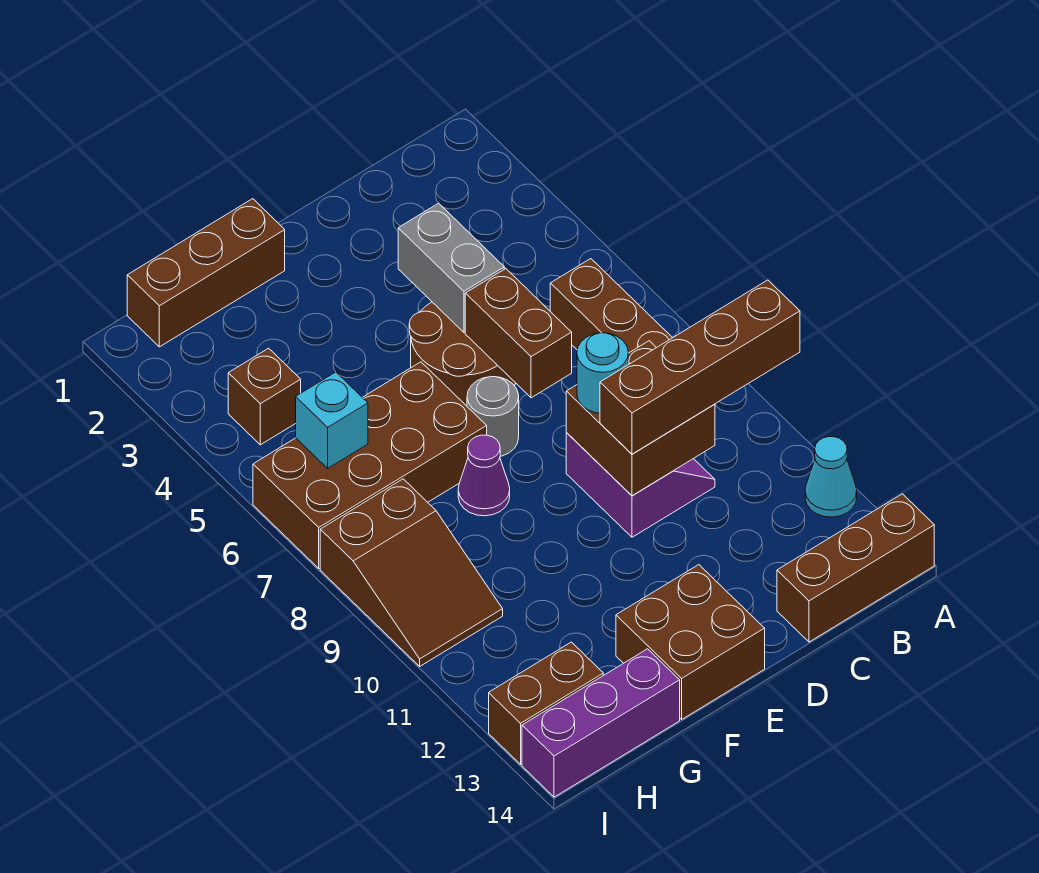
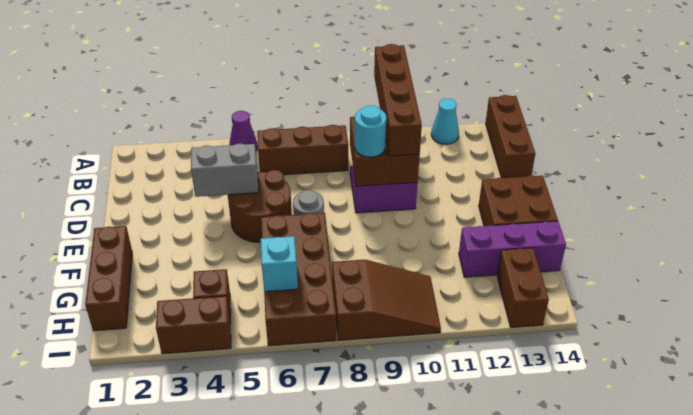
brown brick D6:D7 level 2 -> brown brick I3:I4 level 1
purple cone F8 level 1 -> purple cone A5 level 1
purple brick G14:I14 level 1 -> purple brick G12:G14 level 1

